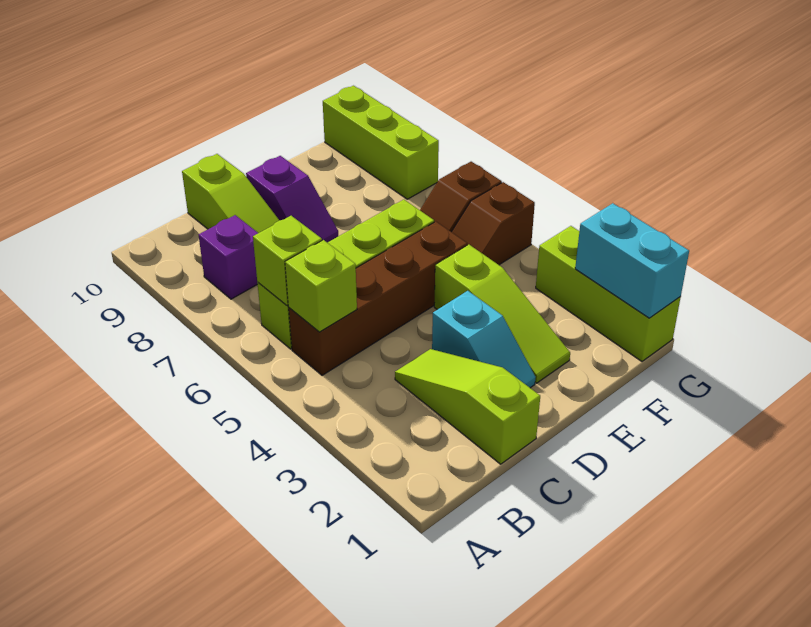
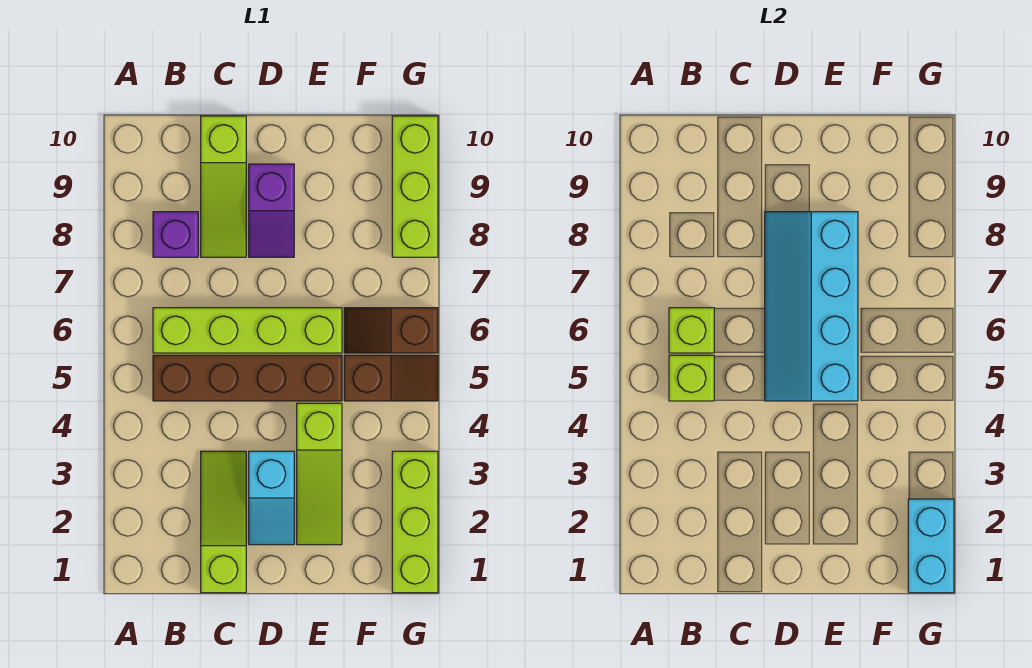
none -> cyan slope D5:E8 level 2 top E
brown slope F5:G5 level 1 top G -> brown slope F5:G5 level 1 top F

